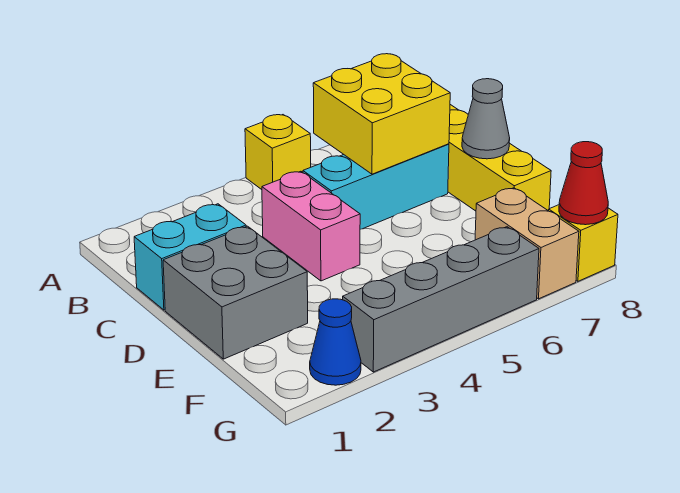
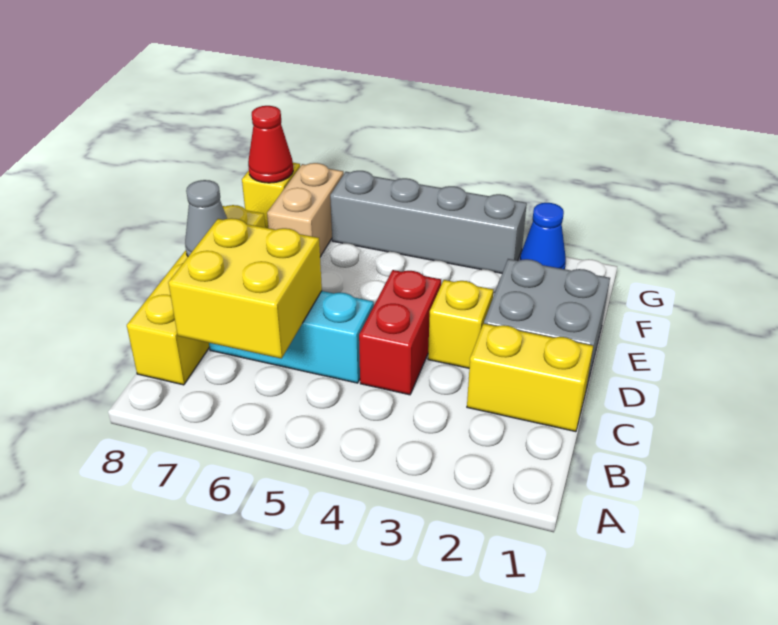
yellow brick A5 level 1 -> yellow brick D3 level 1
cyan brick C1:C2 level 1 -> yellow brick C1:C2 level 1
pink brick C4:D4 level 1 -> red brick C4:D4 level 1

